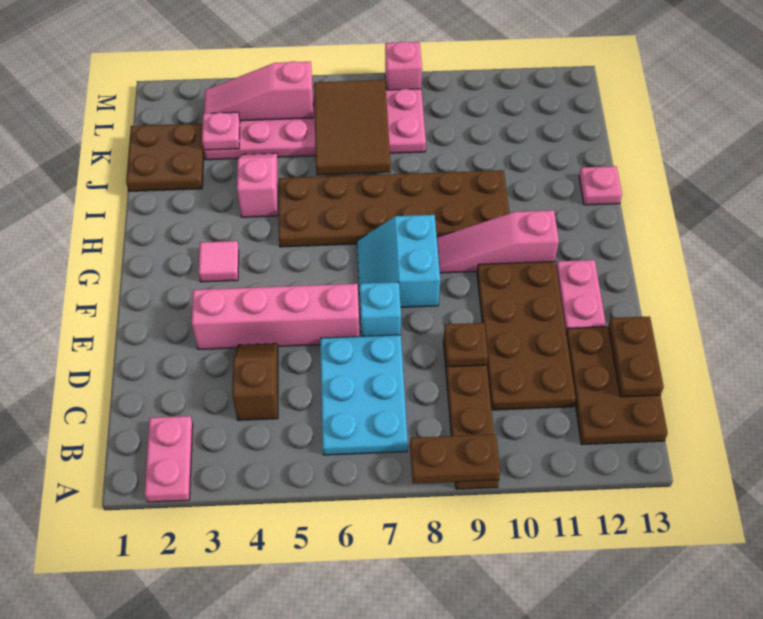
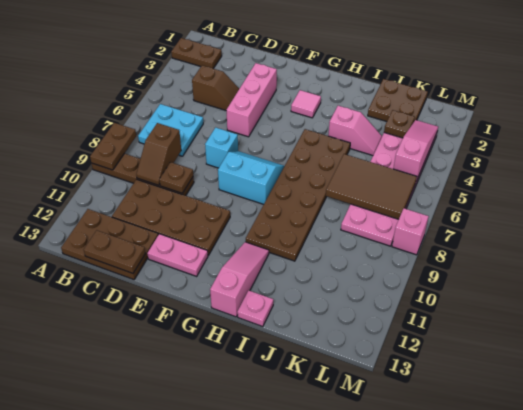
pink plate A2:B2 level 1 -> brown plate A2:B2 level 1
cyan plate B6:D7 level 1 -> cyan plate B6:C7 level 1
none -> brown slope C8:C9 level 2 top 8
pink brick E3:E6 level 1 -> pink brick E3:E5 level 1
pink slope G9:G11 level 1 top 11 -> pink slope H11:H13 level 1 top 13
pink plate K3 level 2 -> brown plate K3 level 2

